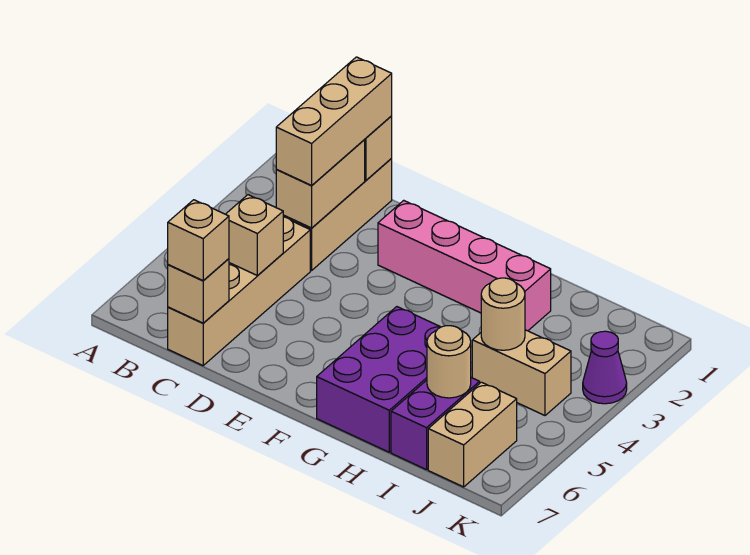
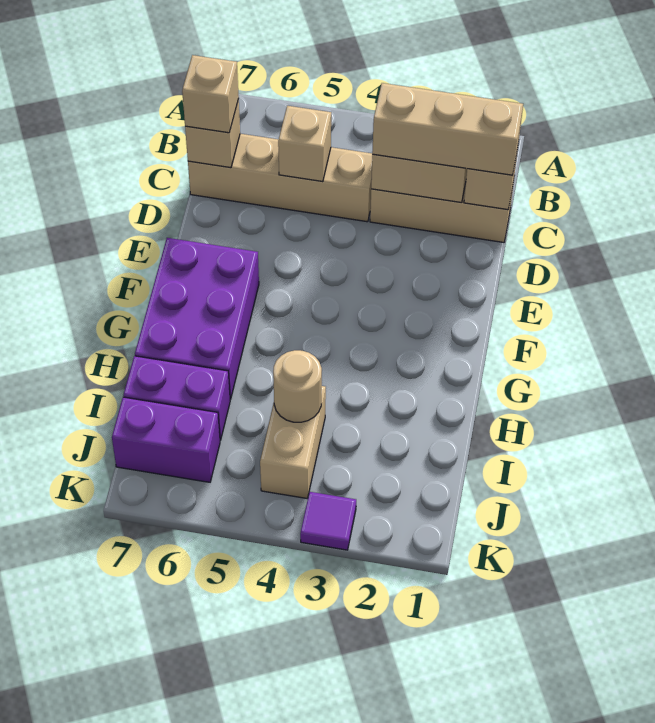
pink brick E2:H2 level 1 -> none
purple brick G5:H7 level 1 -> purple brick F6:H7 level 1
tan round brick I6 level 2 -> none
tan brick J6:J7 level 1 -> purple brick J6:J7 level 1
purple cone K3 level 1 -> purple tile K3 level 1

